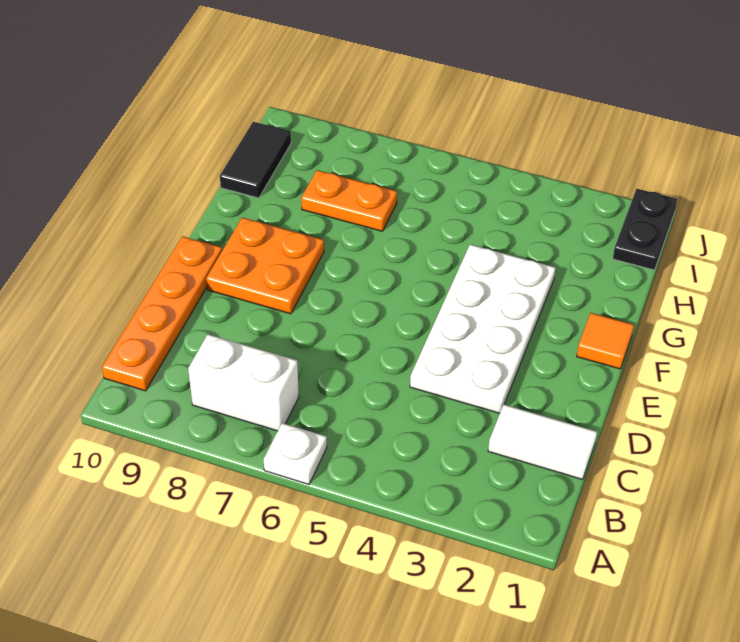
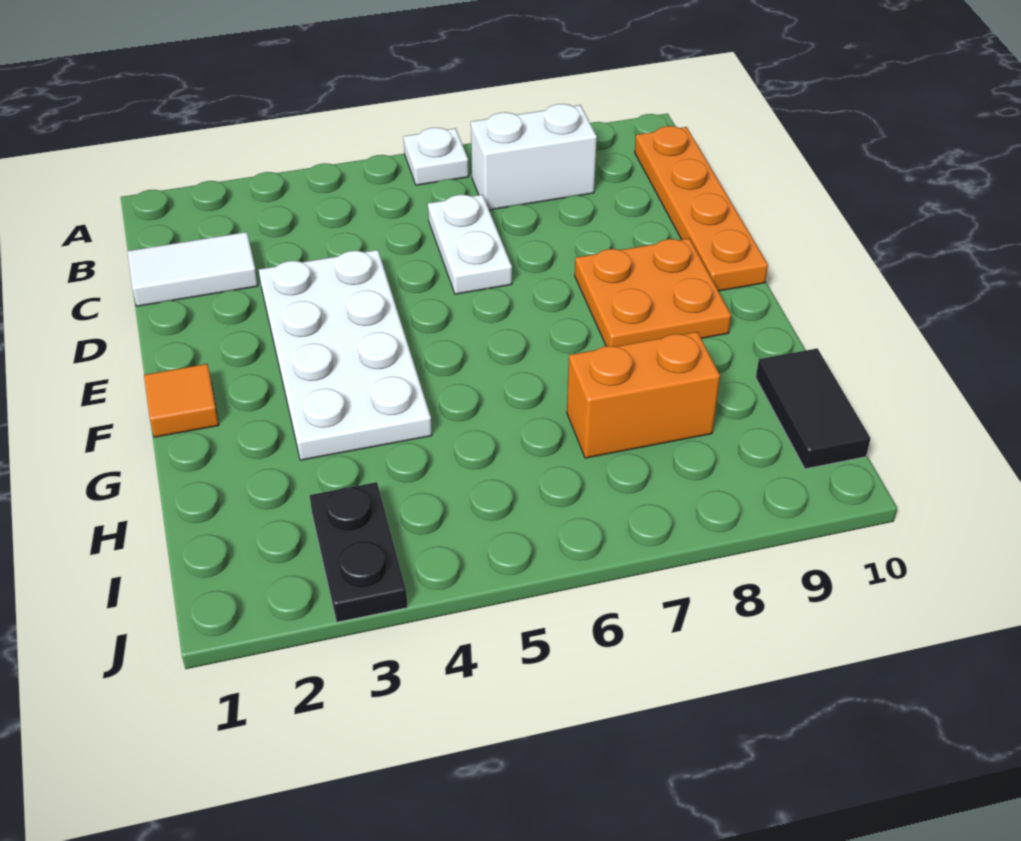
none -> white plate C6:D6 level 1
orange plate H7:H8 level 1 -> orange brick H7:H8 level 1
black plate I1:J1 level 1 -> black plate I3:J3 level 1

